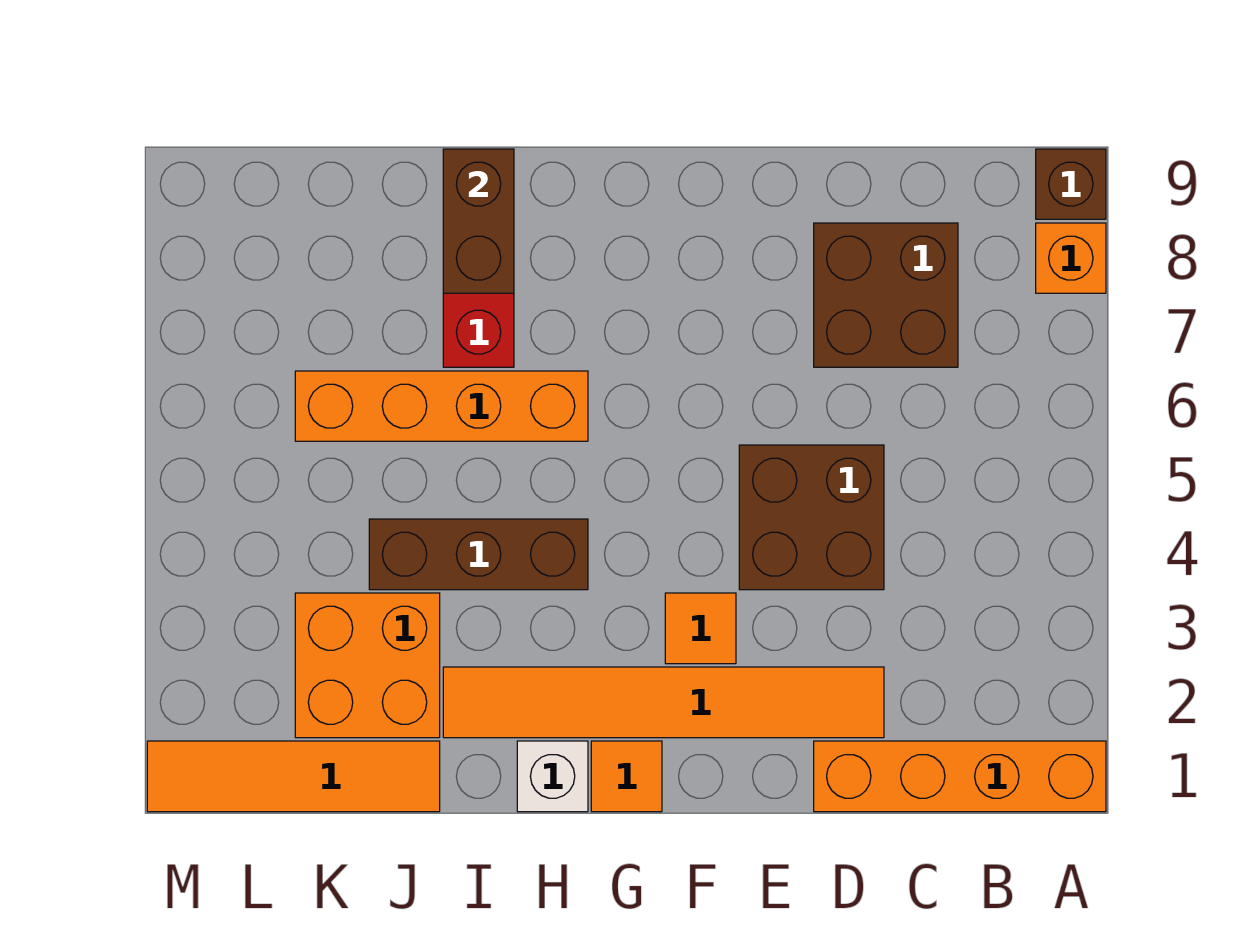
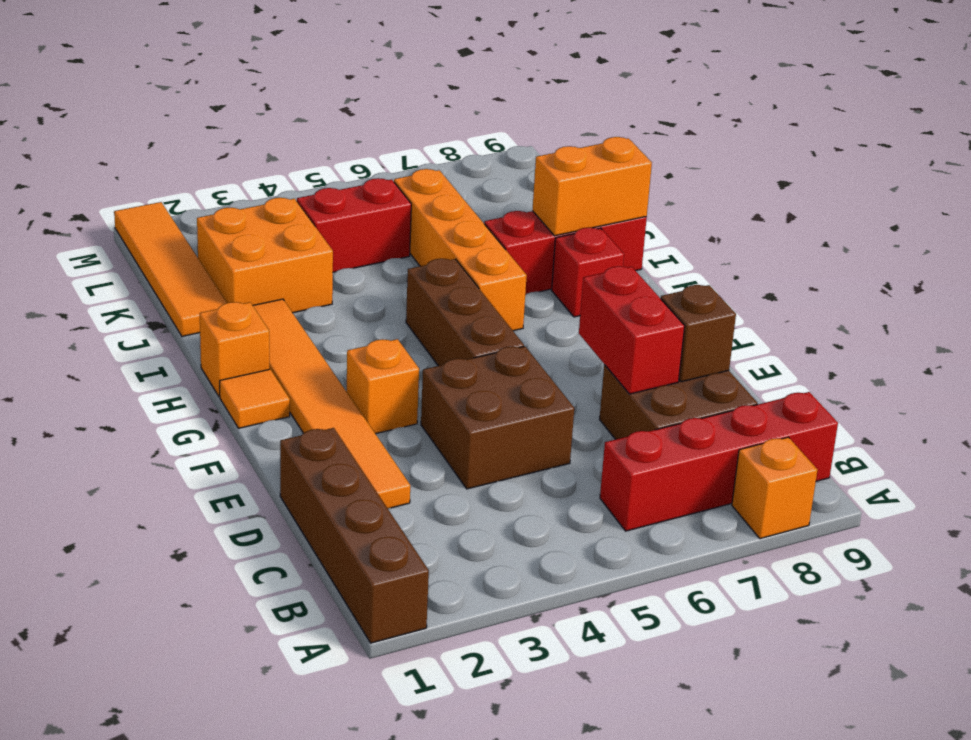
orange brick A1:D1 level 1 -> brown brick A1:D1 level 1
brown brick A9 level 1 -> brown brick D8 level 2
none -> red brick B6:B9 level 1
none -> red brick D7:E7 level 2
orange tile F3 level 1 -> orange brick F3 level 1
white brick H1 level 1 -> orange brick H1 level 1
brown brick H4:J4 level 1 -> brown brick F5:H5 level 1
none -> red brick H8 level 1
brown brick I8:I9 level 2 -> orange brick I8:I9 level 2
none -> red brick K4:K5 level 1

